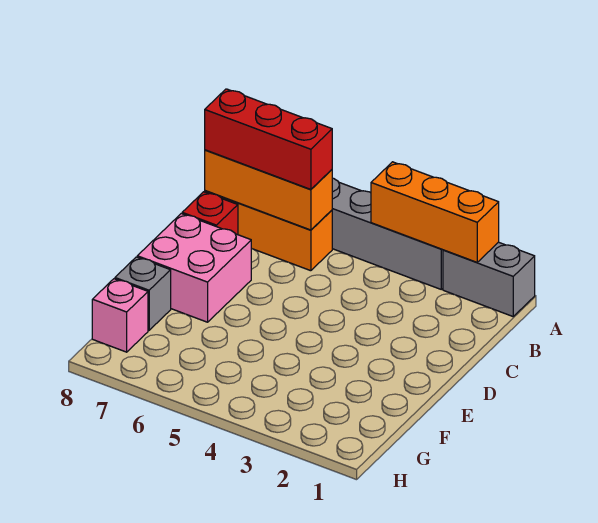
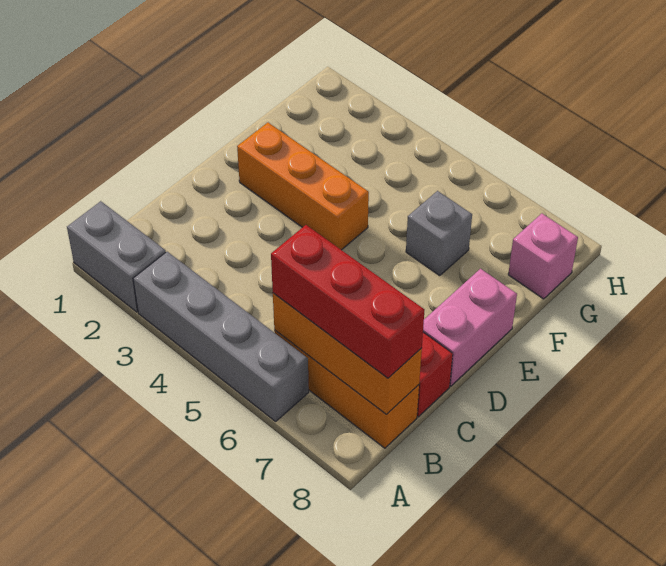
orange brick A2:A4 level 2 -> orange brick E2:E4 level 1
pink brick D7:E8 level 1 -> pink brick D8:E8 level 1
grey brick F8 level 1 -> grey brick F6 level 1

